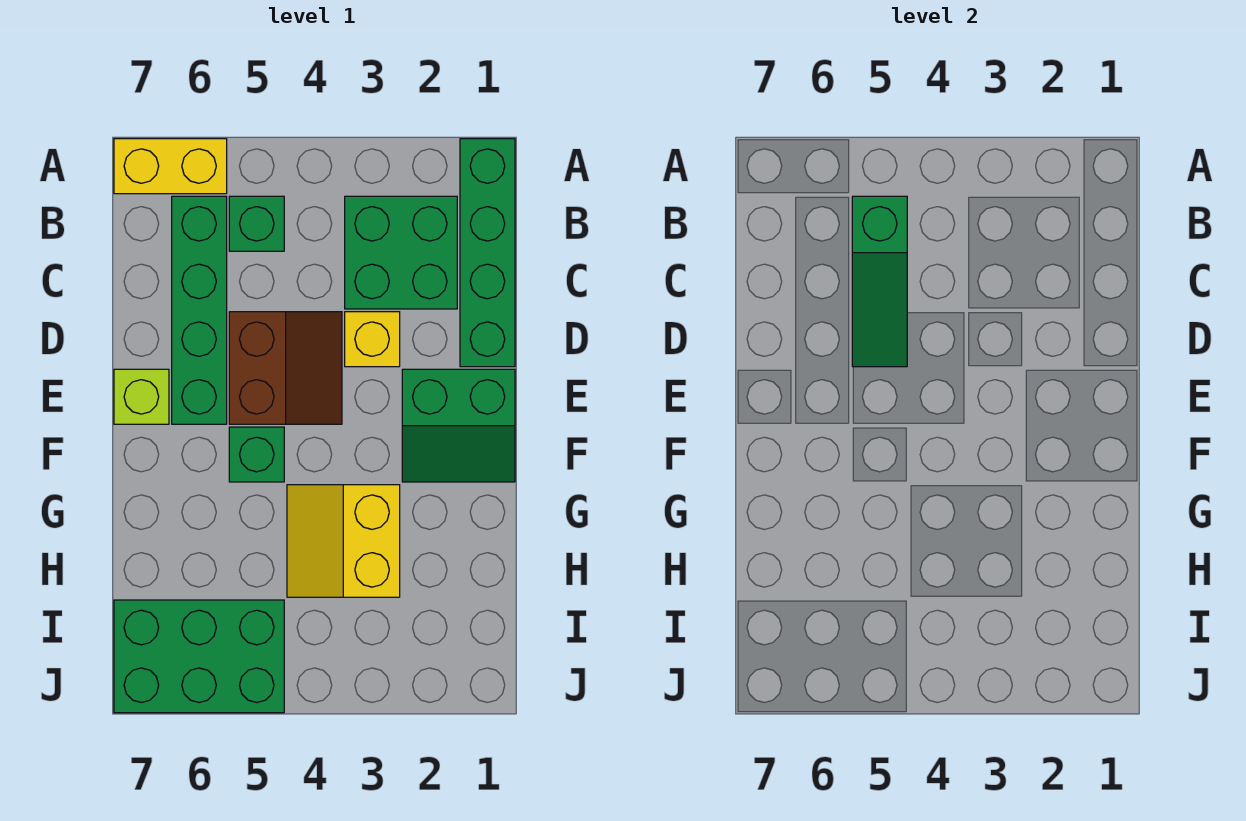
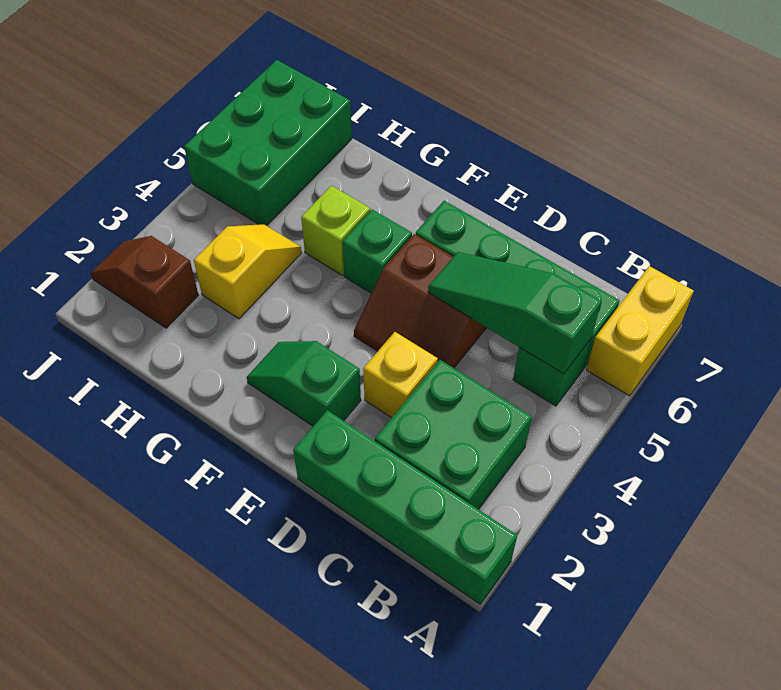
green slope E1:F2 level 1 top E -> green slope E2:F2 level 1 top E
lime brick E7 level 1 -> lime brick G5 level 1
yellow slope G3:H4 level 1 top 3 -> yellow slope H3:H4 level 1 top 3
none -> brown slope I2:J2 level 1 top I

